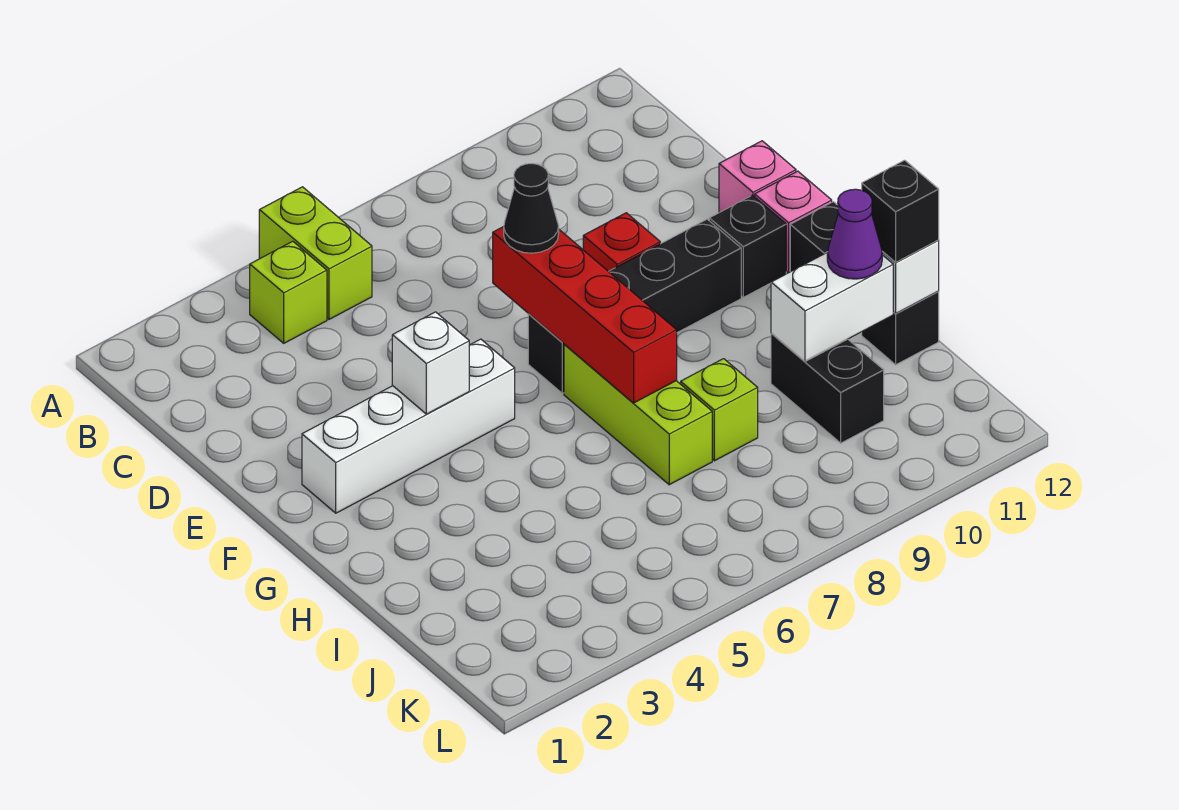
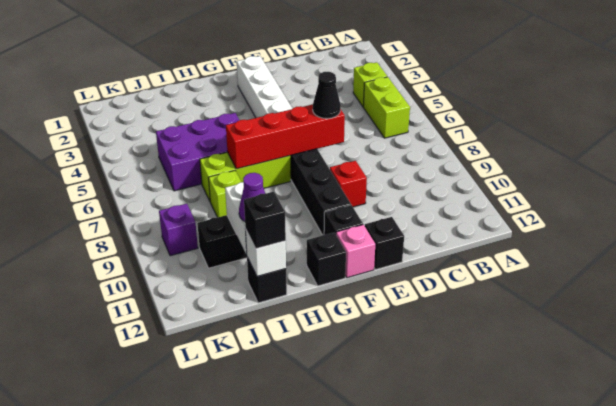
lime brick A5:B5 level 1 -> lime brick B5:B6 level 1
pink brick E12 level 1 -> black brick E12 level 1
white brick F4 level 2 -> none
none -> purple brick H5:J6 level 1
none -> purple brick K9 level 1

